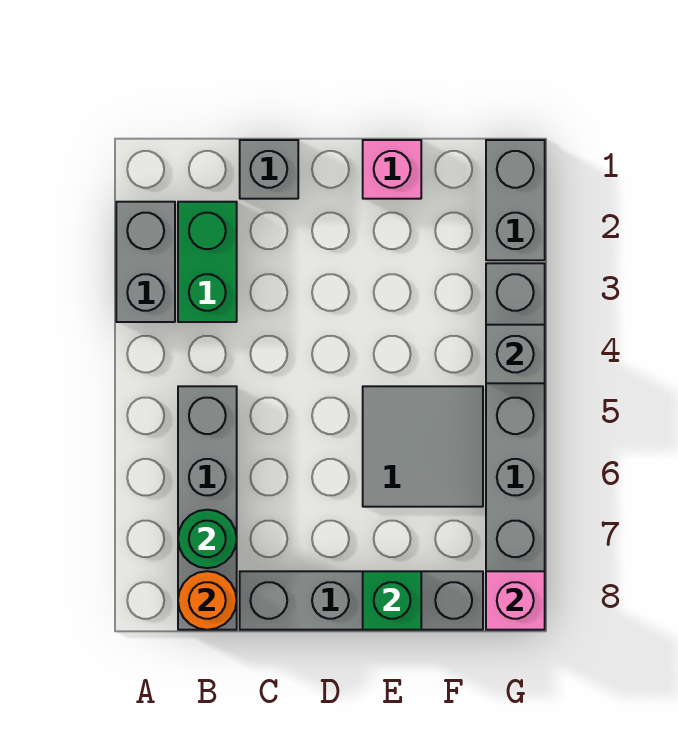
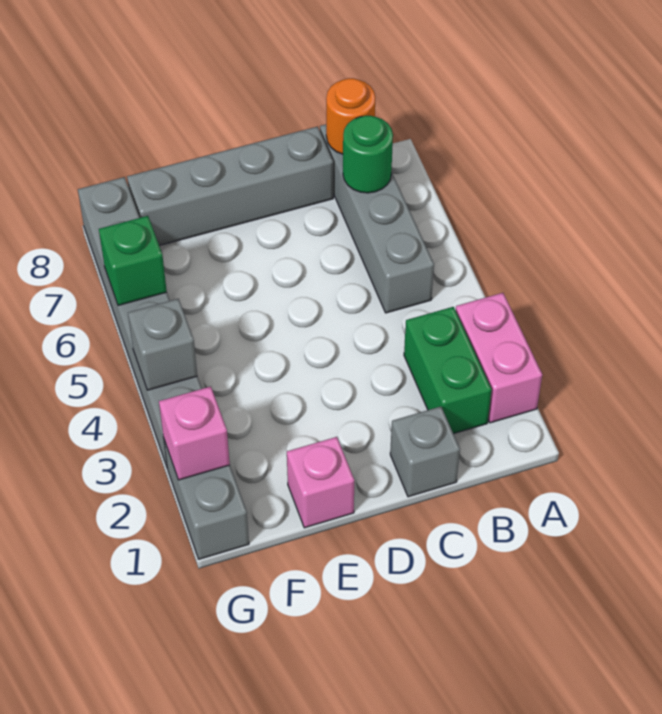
grey brick A2:A3 level 1 -> pink brick A2:A3 level 1
grey tile E5:F6 level 1 -> none
green brick E8 level 2 -> green brick G6 level 2
pink brick G8 level 2 -> pink brick G2 level 2

